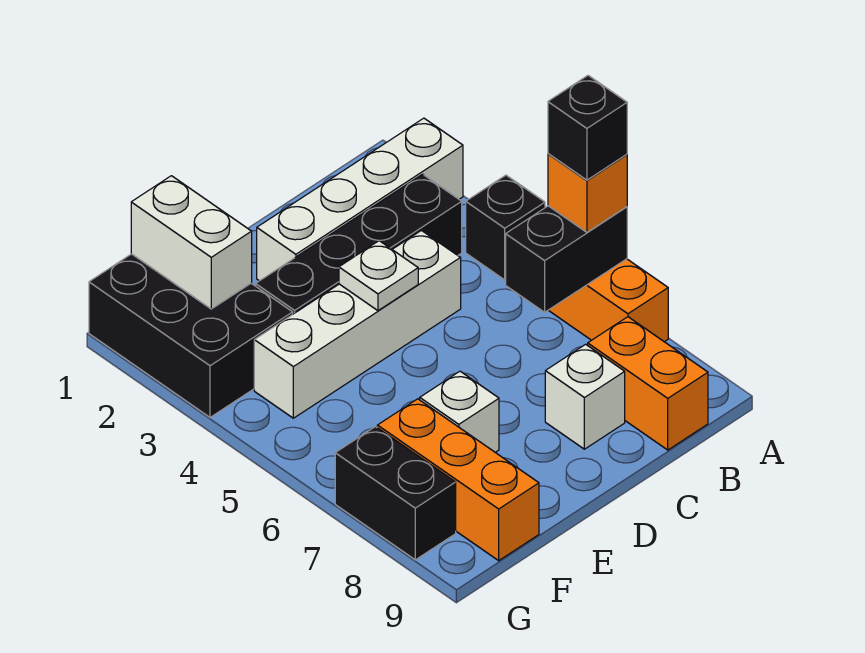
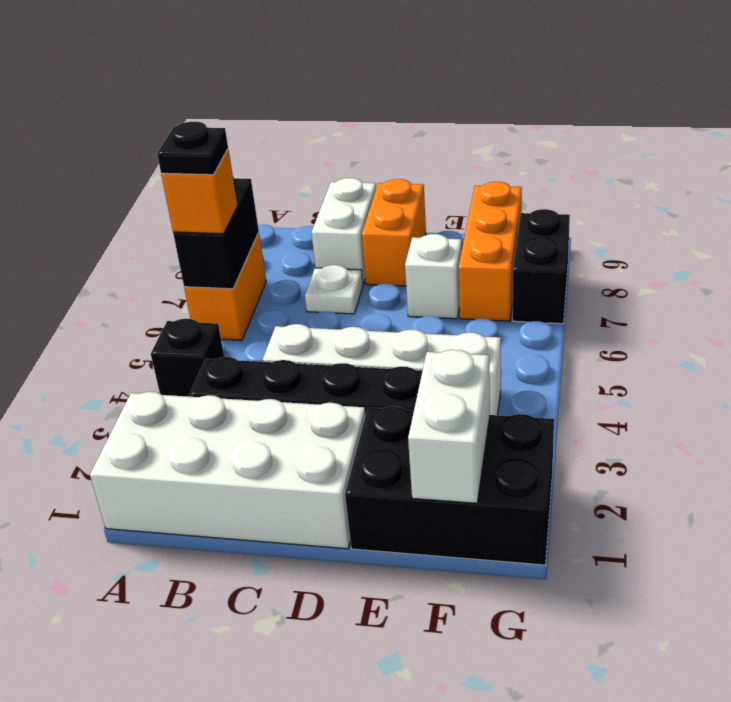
white brick A2:D2 level 1 -> white brick A1:D2 level 1
black brick A6:B6 level 2 -> black brick A6:A7 level 2
black brick A6 level 4 -> black plate A6 level 4
orange brick B8:B9 level 1 -> orange brick D8:D9 level 1
white brick C8 level 1 -> white brick C8:C9 level 1
white plate D4 level 2 -> white plate C7 level 1
black brick F1:G3 level 1 -> black brick E1:G2 level 1

